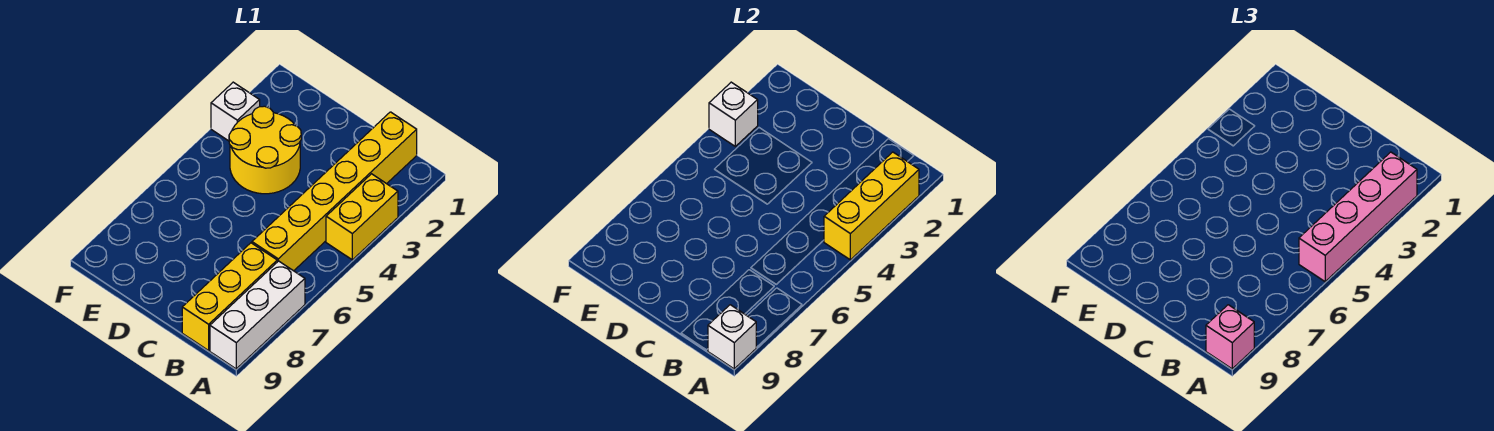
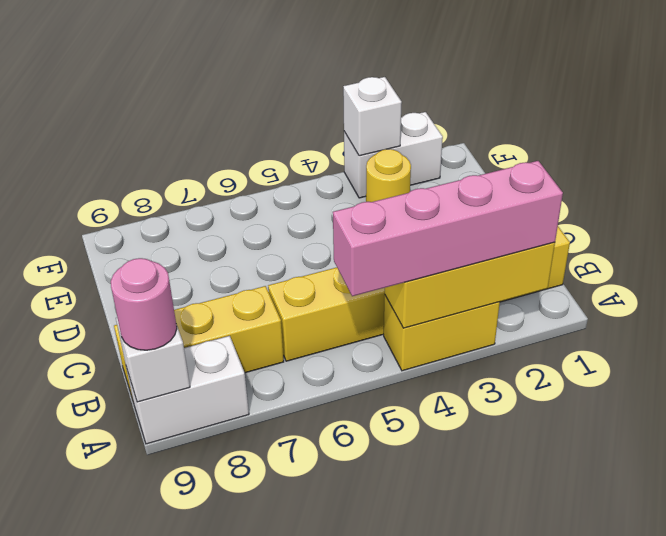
white brick A7:A9 level 1 -> white brick A8:A9 level 1
pink brick A9 level 3 -> pink round brick A9 level 3
yellow round brick D3:E4 level 1 -> yellow round brick E3 level 1
white brick F3 level 1 -> white brick F2:F3 level 1

